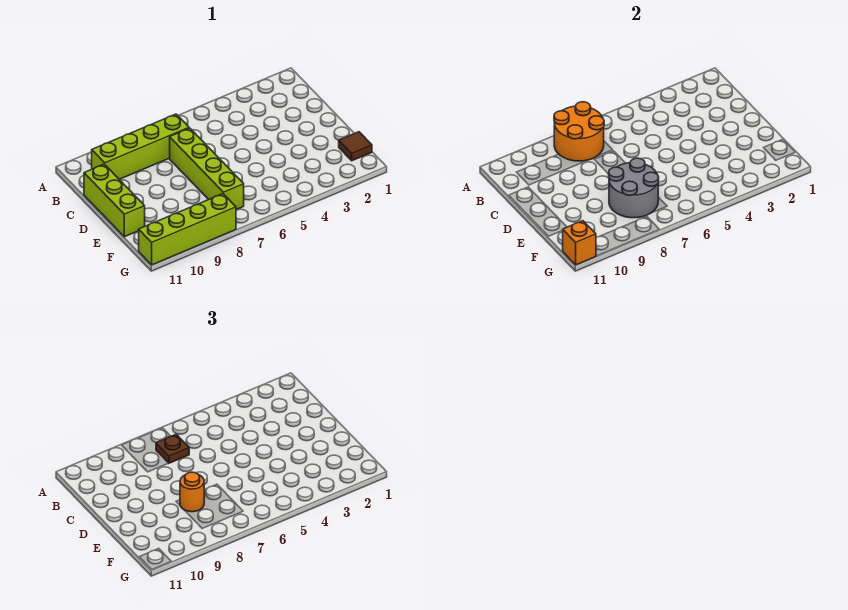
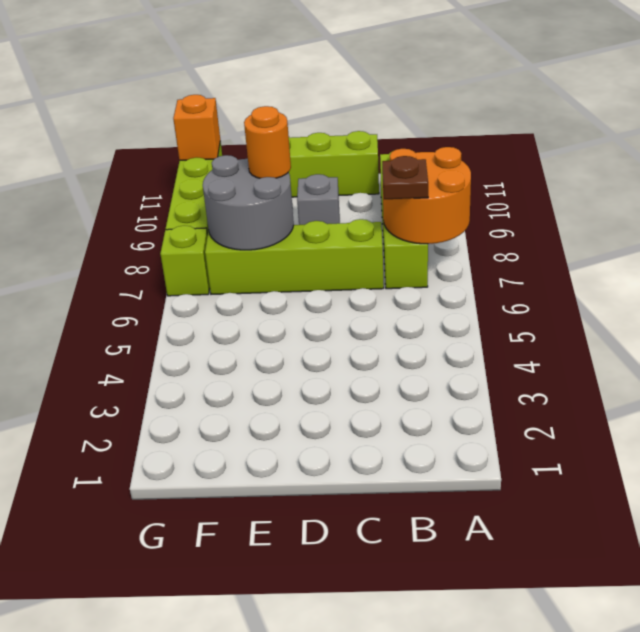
none -> grey brick D9 level 1
brown tile F1 level 1 -> none
none -> lime brick G7 level 1

